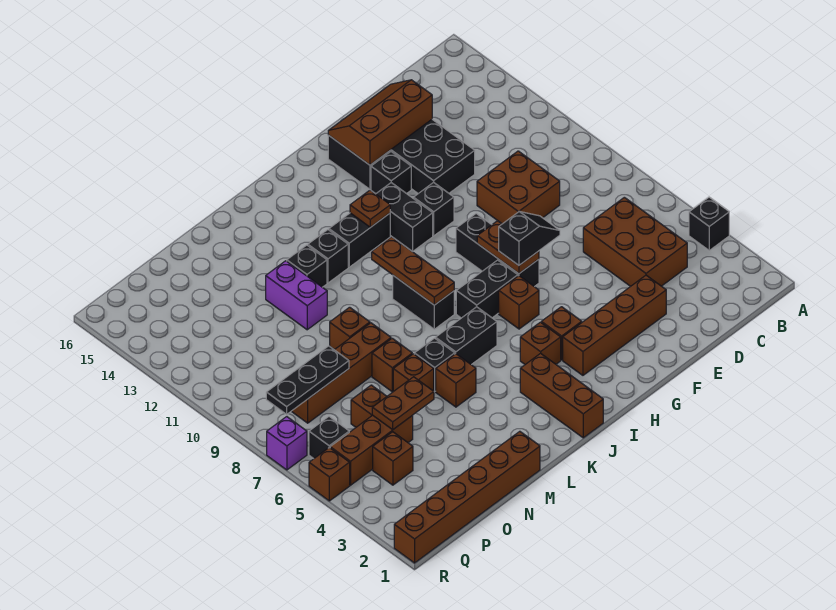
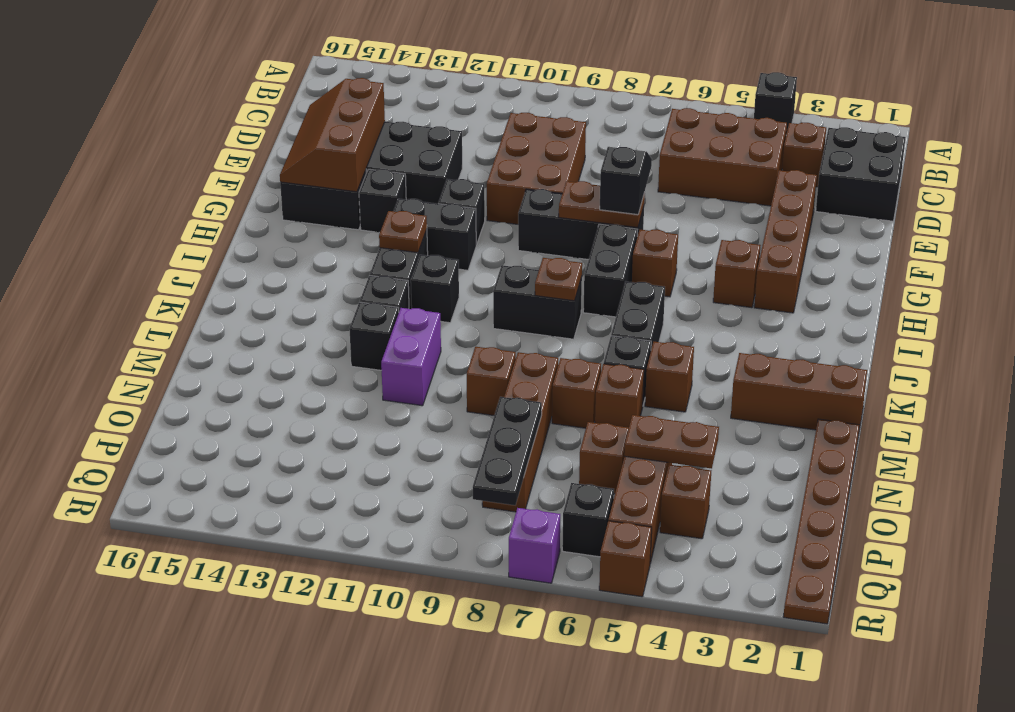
none -> black brick C1:D2 level 1
brown brick D9:E10 level 1 -> brown brick D9:F10 level 1
brown brick I4 level 1 -> brown brick C3 level 1
brown brick J1:J3 level 1 -> brown brick L1:L3 level 1
brown plate J8:J10 level 2 -> brown plate J8 level 2
none -> black brick J11 level 1
brown brick M1:R1 level 1 -> brown plate M1:R1 level 1
purple brick M11:M12 level 1 -> purple brick L11:M11 level 1
brown plate N5:O5 level 2 -> brown plate O4:O5 level 2

